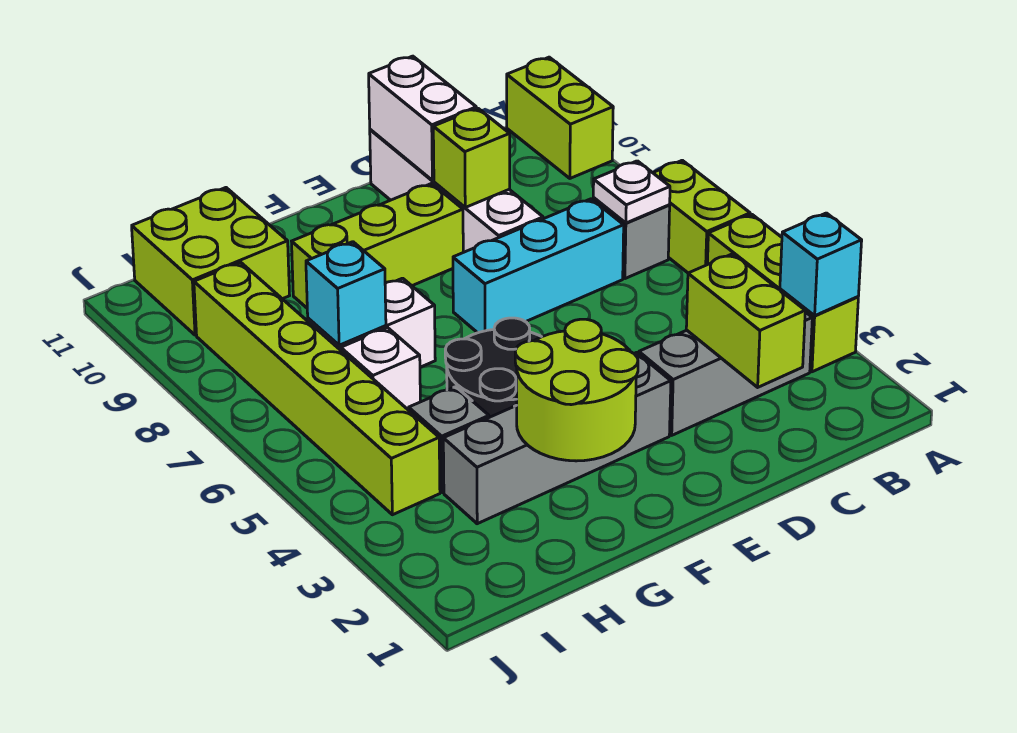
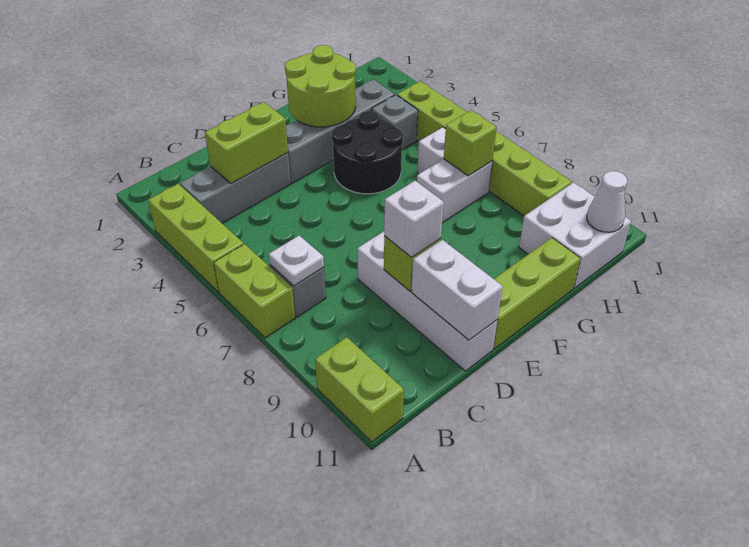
cyan brick A3 level 2 -> none
lime brick C2:C3 level 2 -> lime brick C3:D3 level 2
cyan brick C7:E7 level 1 -> none
none -> white brick D9 level 3
lime brick E9:G9 level 1 -> lime brick E11:G11 level 1
cyan brick H7 level 2 -> lime brick H7 level 2
lime brick H10:I11 level 1 -> white brick H10:I11 level 1
none -> white cone I11 level 2

